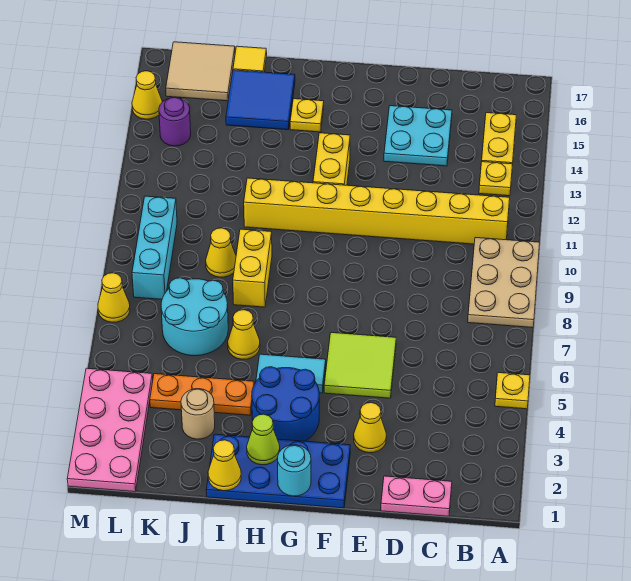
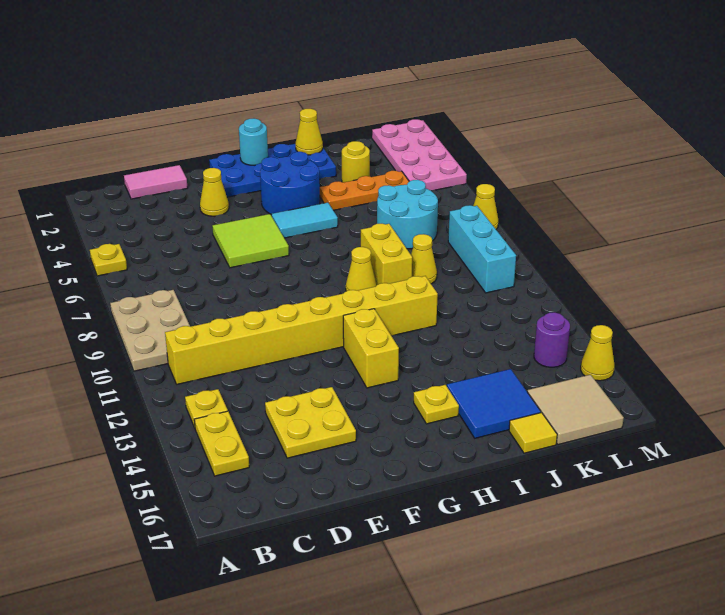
pink plate C1:D1 level 1 -> pink tile C1:D1 level 1
cyan plate D14:E15 level 1 -> yellow plate D14:E15 level 1
lime cone H2 level 2 -> none
yellow cone I6 level 1 -> yellow cone H9 level 1
tan round brick J3 level 1 -> yellow round brick J3 level 1

